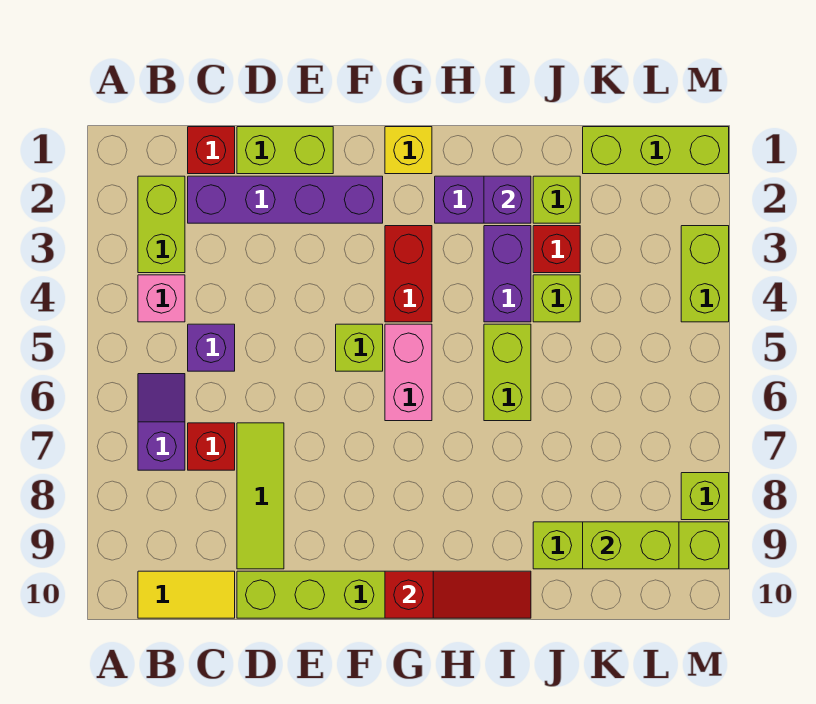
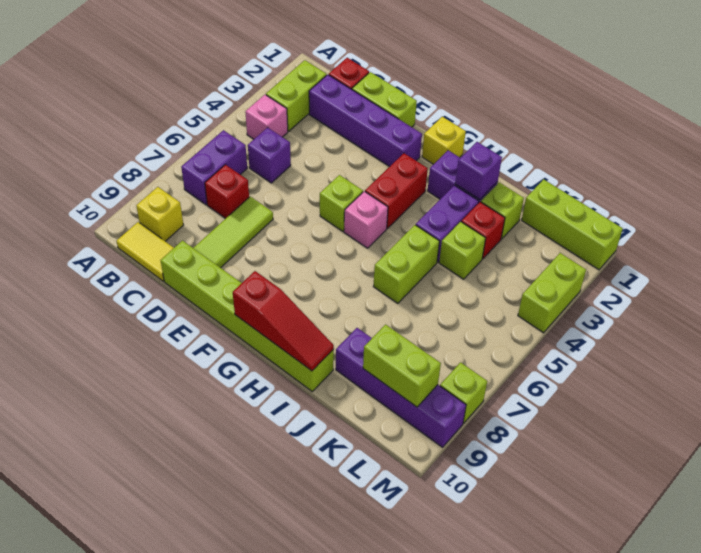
purple slope B6:B7 level 1 top 7 -> purple brick B6:B7 level 1
none -> yellow brick B9 level 1
pink brick G5:G6 level 1 -> pink brick G5 level 1
lime brick J9:M9 level 1 -> purple brick J9:M9 level 1

